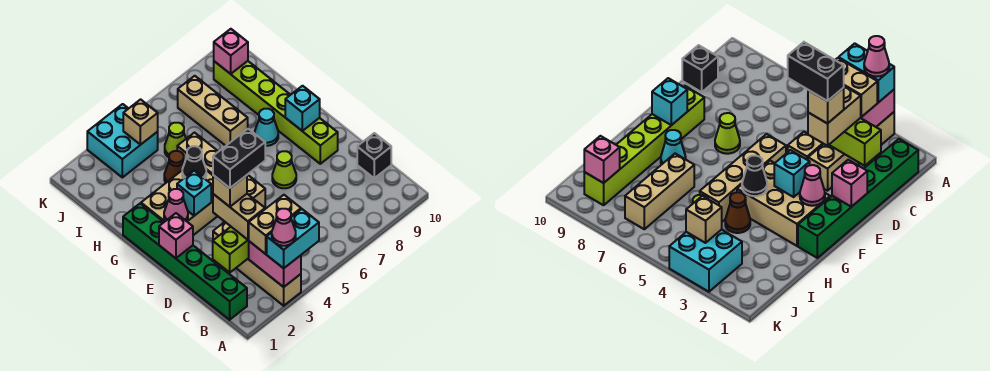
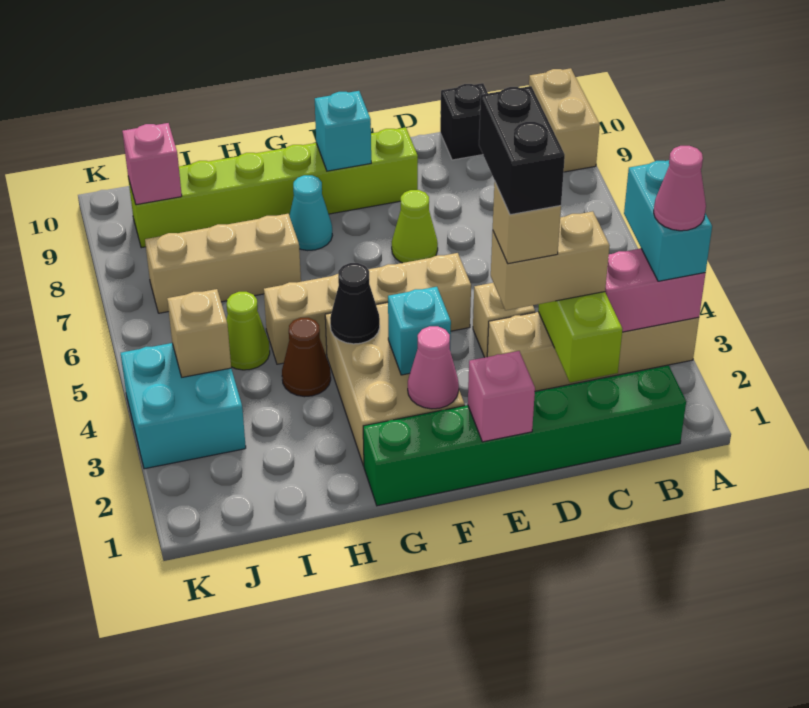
tan brick B3:B4 level 3 -> tan brick A9:A10 level 1

